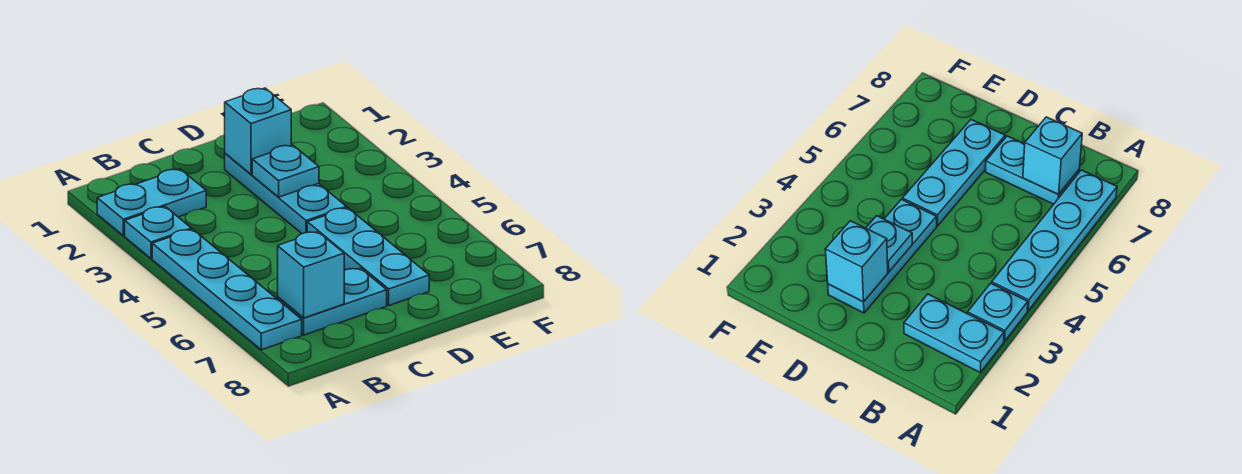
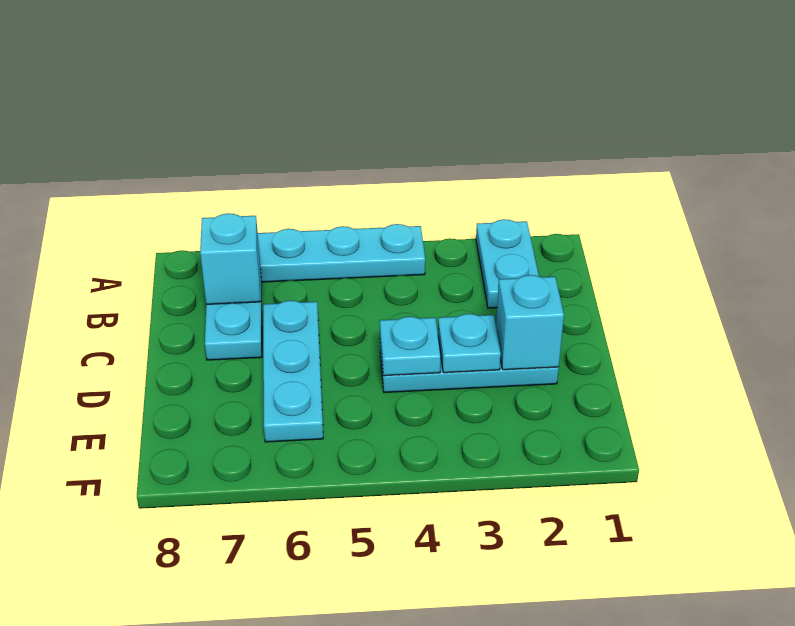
cyan plate A3 level 1 -> cyan plate D4 level 2
cyan plate D5:D7 level 1 -> cyan plate C6:E6 level 1

